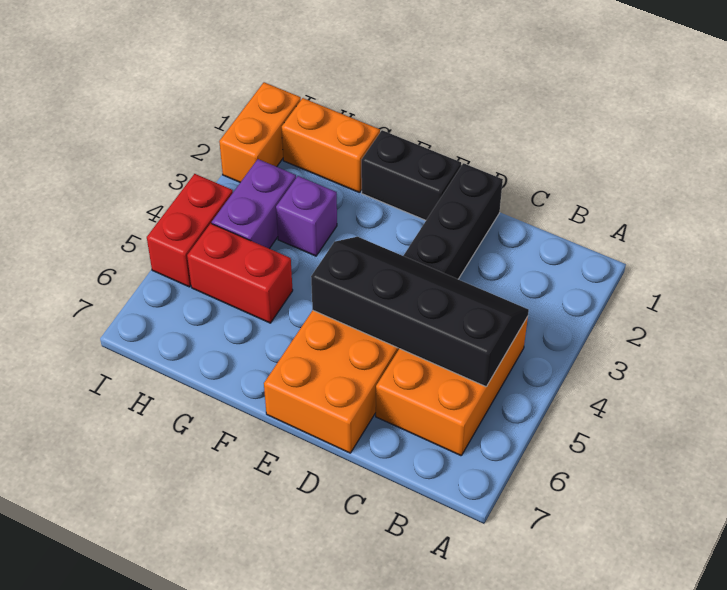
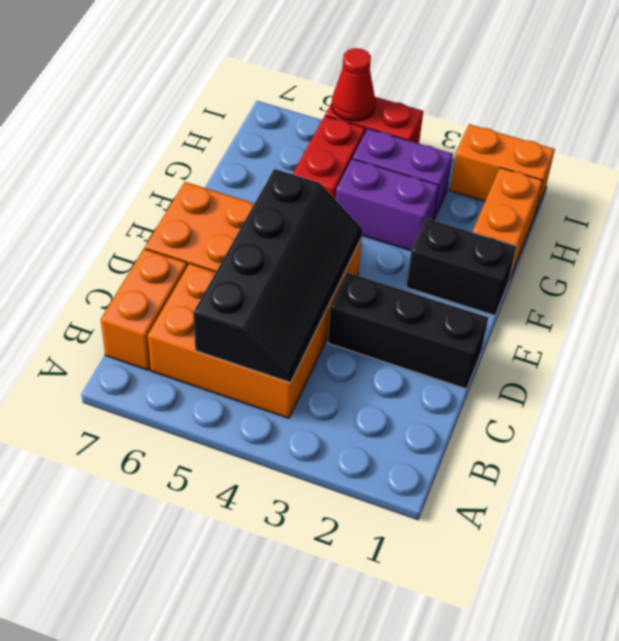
none -> orange brick B7:C7 level 1
black brick E1:F1 level 1 -> black brick F1:F2 level 1
purple brick G3 level 1 -> purple brick G3:G4 level 1
none -> red cone I5 level 2

